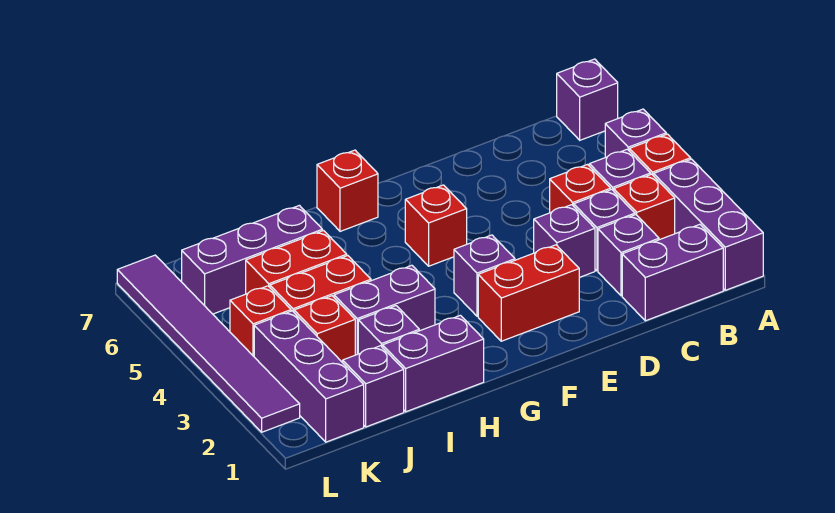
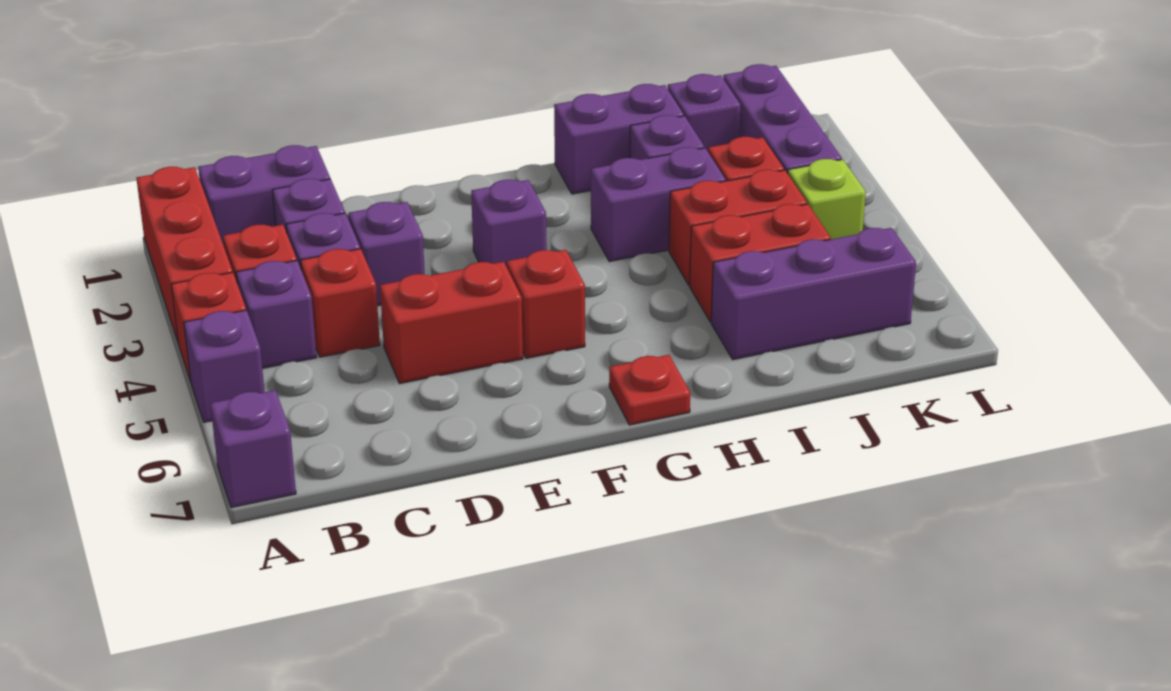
purple brick A1:A3 level 1 -> red brick A1:A3 level 1
red brick E2:F2 level 1 -> red brick D5:E5 level 1
red brick G7 level 1 -> red plate G7 level 1
red brick K4 level 1 -> lime brick K4 level 1
purple tile L2:L7 level 1 -> none

